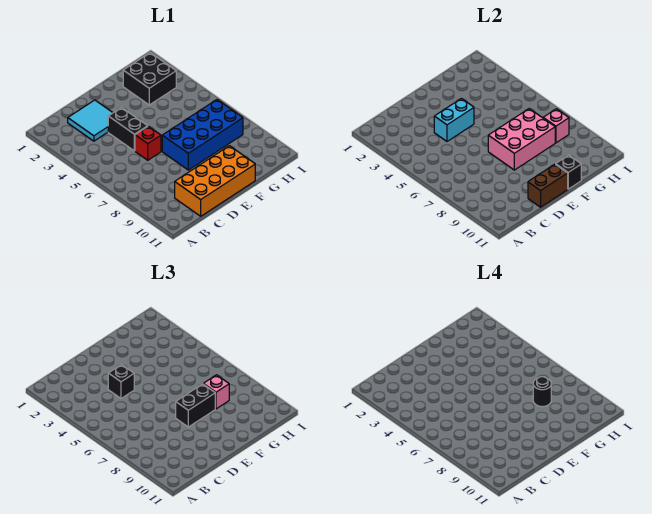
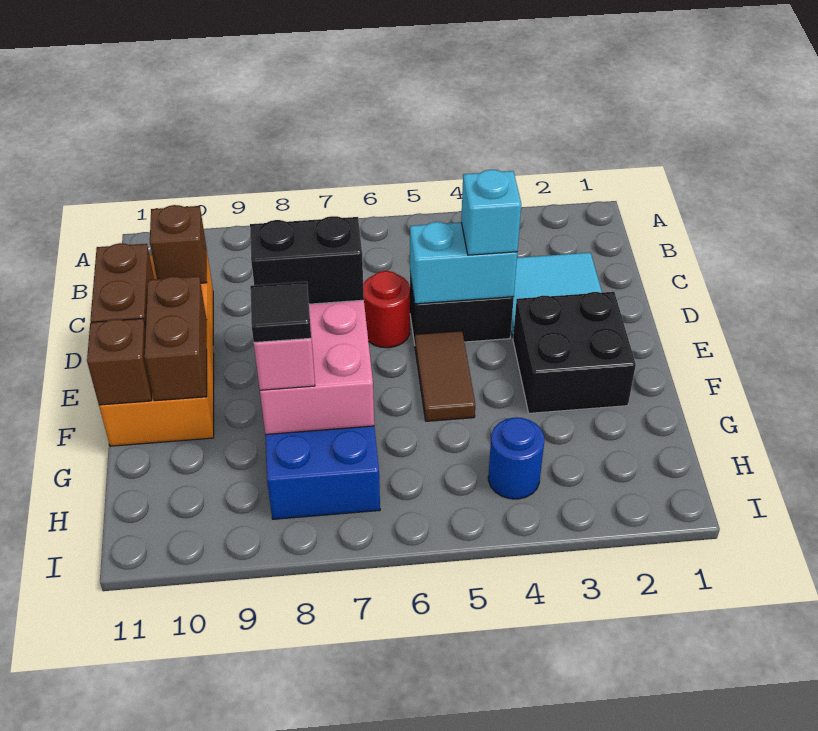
none -> brown brick C10 level 2
cyan brick D4:E4 level 2 -> cyan brick D4:D5 level 2
black brick D4 level 3 -> cyan brick D4 level 3
red brick D6 level 1 -> red round brick D6 level 1
none -> brown tile E5:F5 level 1
black brick E8:F8 level 3 -> black brick E7:E8 level 3
none -> brown brick E10:F10 level 2
black brick F11 level 2 -> brown brick F11 level 2
black brick G2:H3 level 1 -> black brick E2:F3 level 1
black round brick G8 level 4 -> black tile G8 level 4
none -> blue round brick H4 level 1
pink brick H8 level 2 -> none

